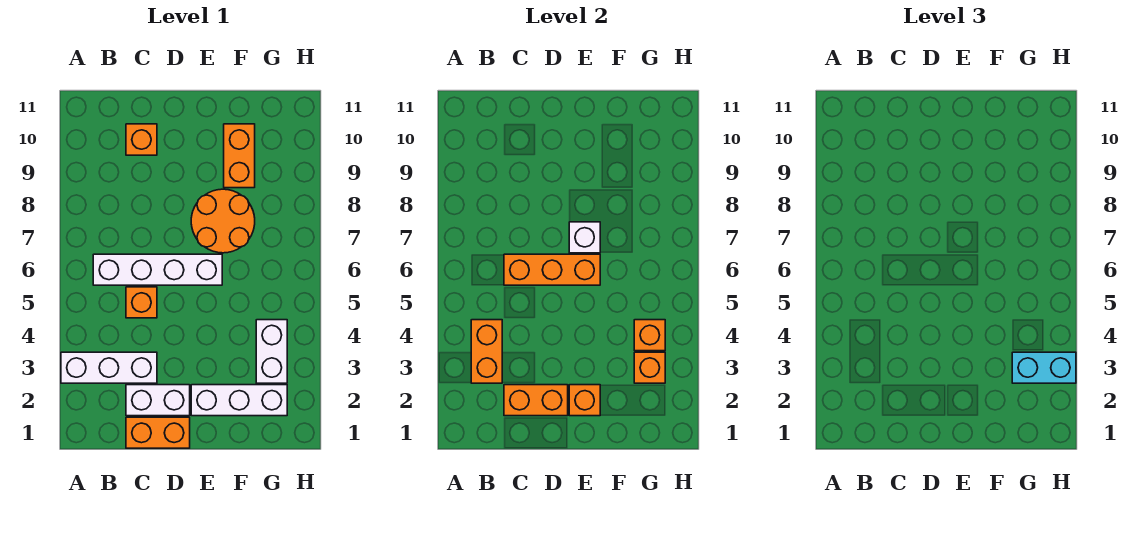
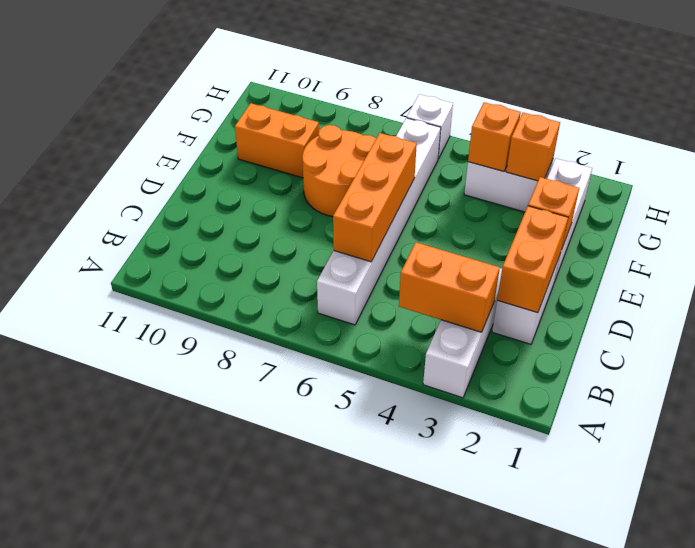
white brick B6:E6 level 1 -> white brick B6:G6 level 1
orange brick C1:D1 level 1 -> none
orange brick C5 level 1 -> none
orange brick C10 level 1 -> none
white brick E7 level 2 -> white brick H6 level 1
cyan brick G3:H3 level 3 -> none

